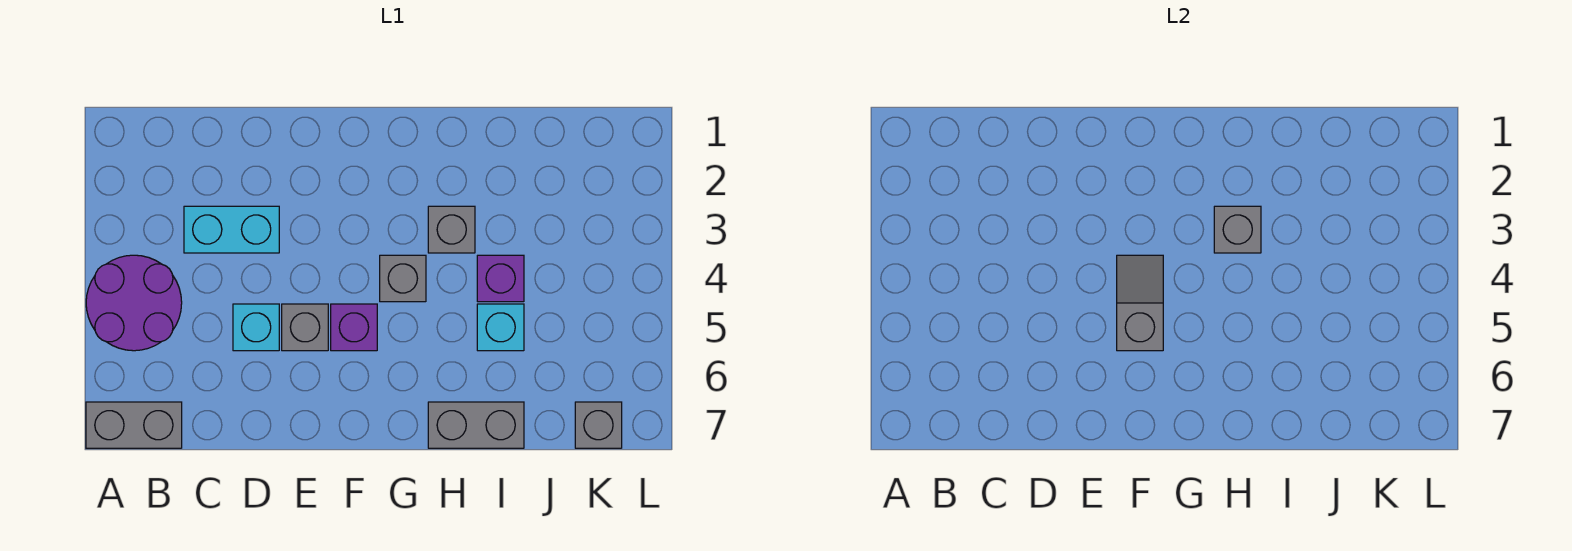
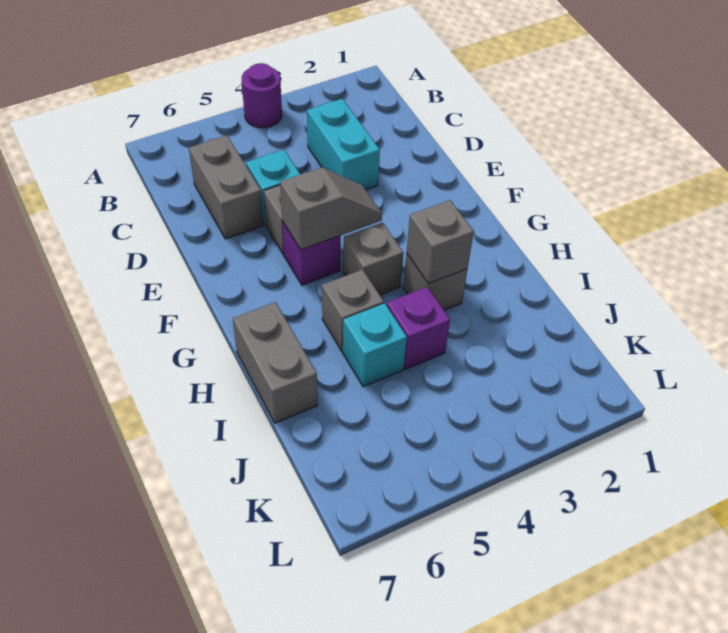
purple round brick A4:B5 level 1 -> purple round brick A4 level 1
grey brick A7:B7 level 1 -> grey brick C6:D6 level 1
grey brick K7 level 1 -> grey brick H5 level 1

